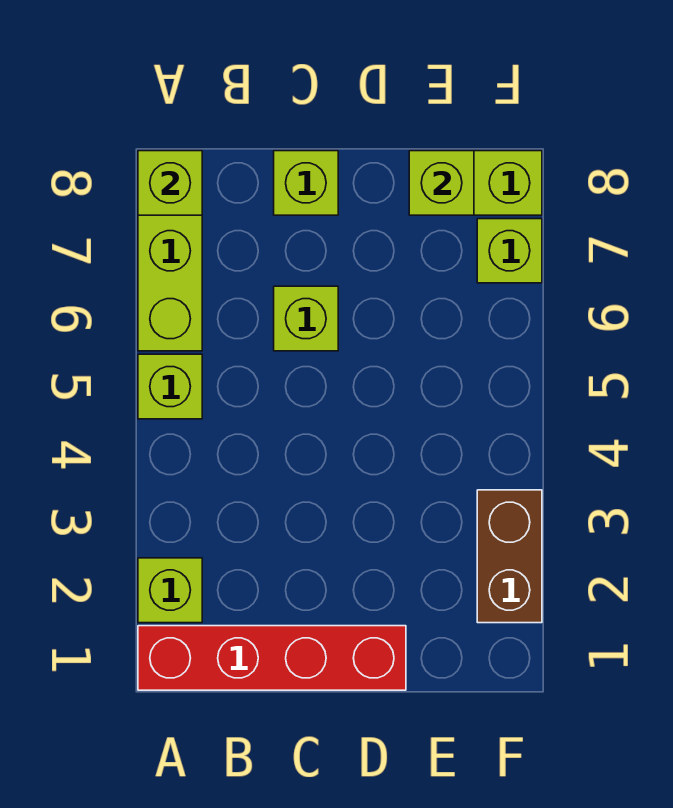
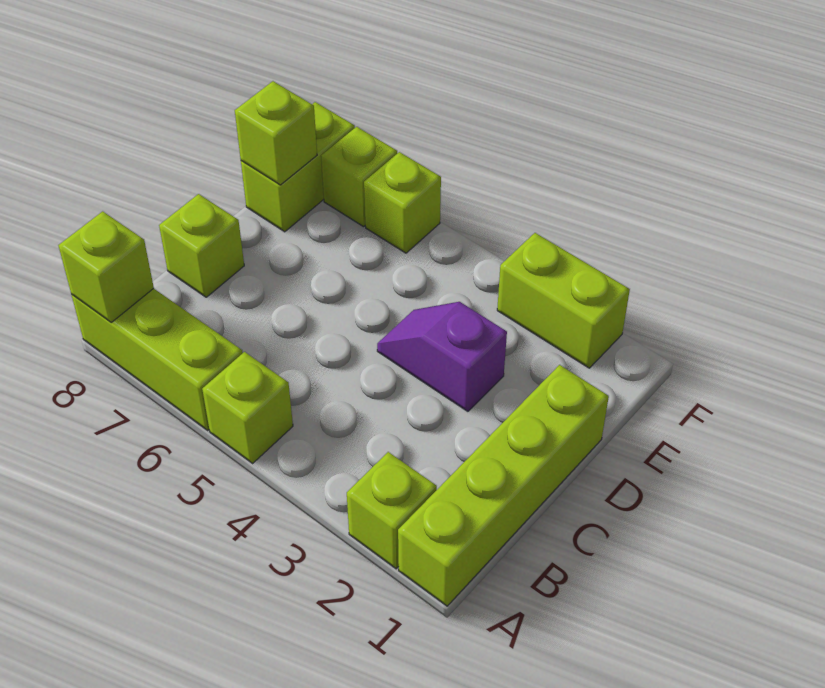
red brick A1:D1 level 1 -> lime brick A1:D1 level 1
lime brick C6 level 1 -> lime brick F6 level 1
none -> purple slope D3:D4 level 1 top 3
brown brick F2:F3 level 1 -> lime brick F2:F3 level 1

